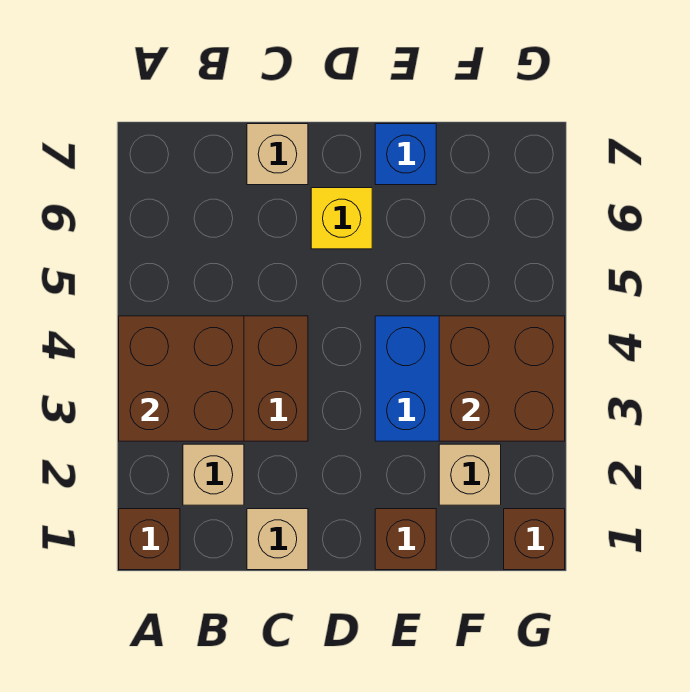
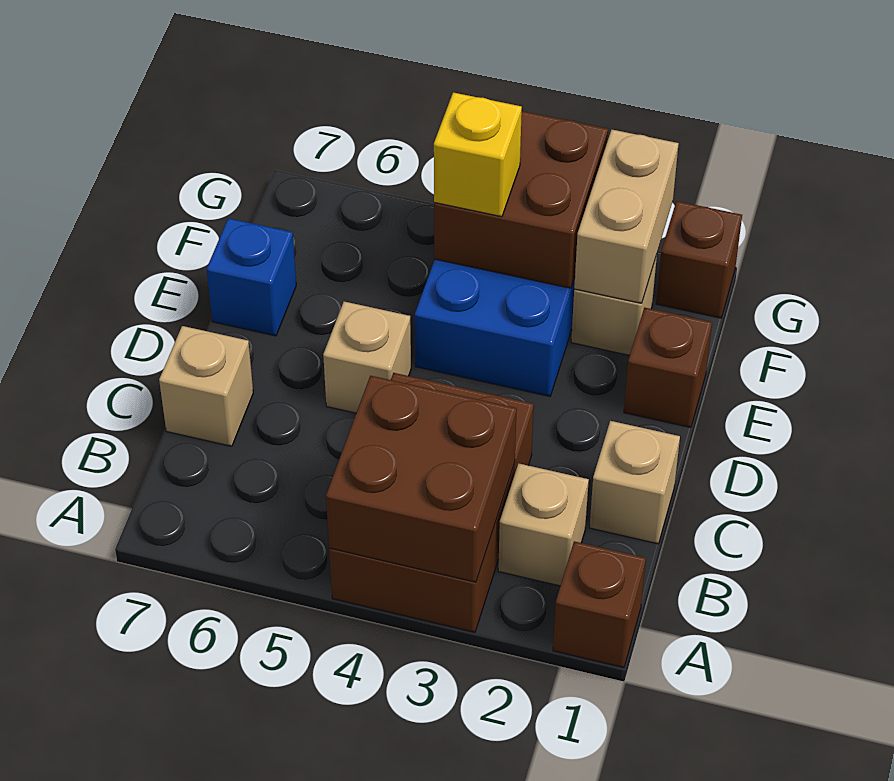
none -> tan brick D5 level 1
yellow brick D6 level 1 -> yellow brick F4 level 3
none -> tan brick F2:G2 level 2

